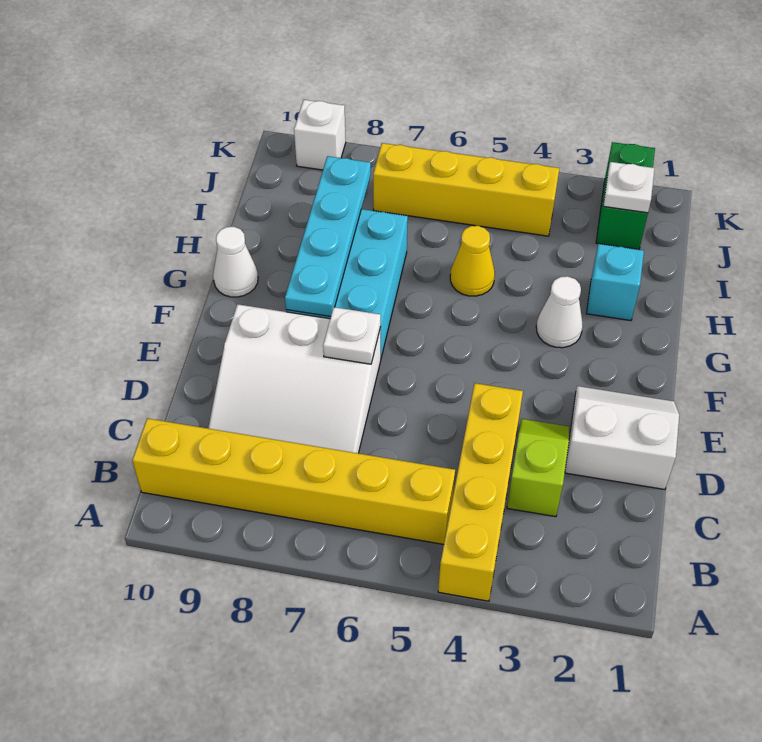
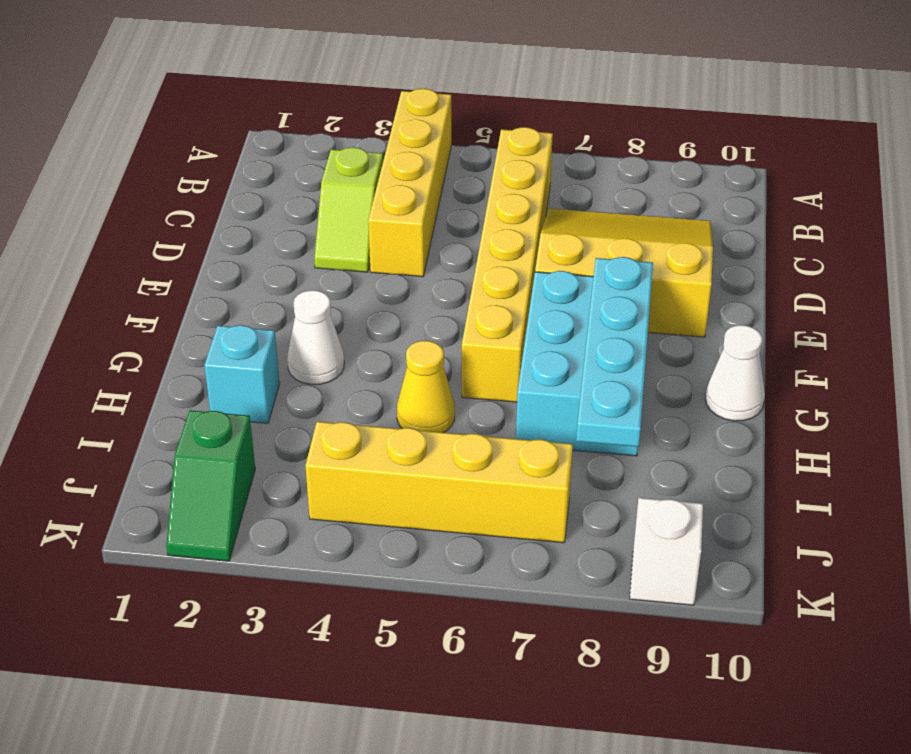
yellow brick B5:B10 level 1 -> yellow brick B6:G6 level 1
white slope C7:E9 level 1 top E -> yellow slope C7:E9 level 1 top E
white slope D1:E2 level 1 top D -> none
white plate E7 level 2 -> none
green brick J2:K2 level 1 -> green slope J2:K2 level 1 top J
white plate J2 level 2 -> none

